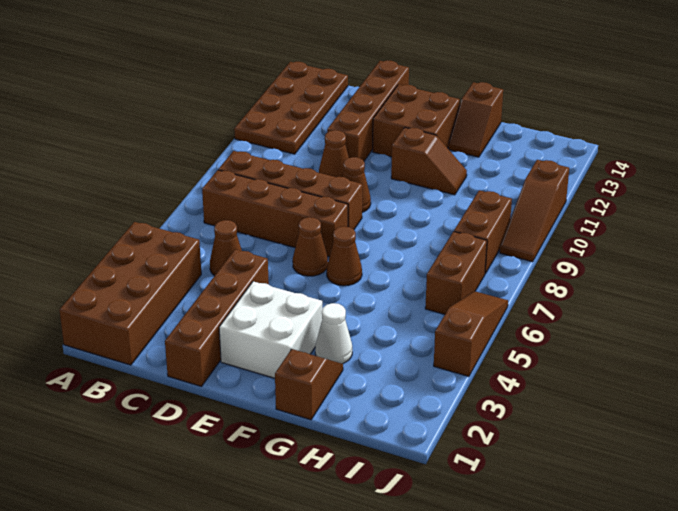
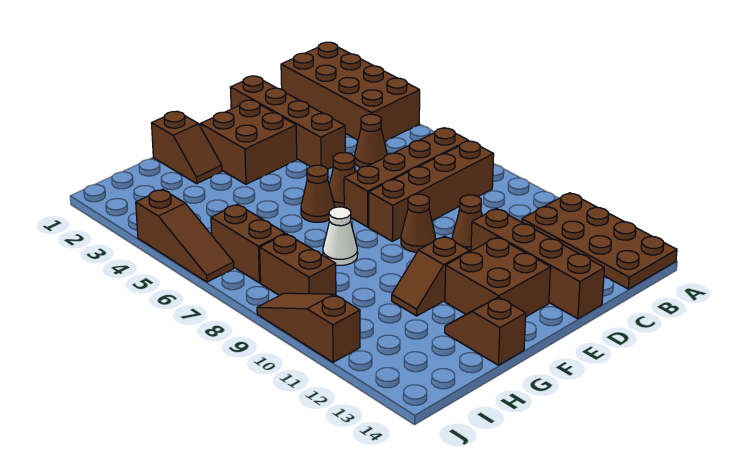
white brick E2:F3 level 1 -> brown brick E2:F3 level 1
white cone G3 level 1 -> white cone G8 level 1

